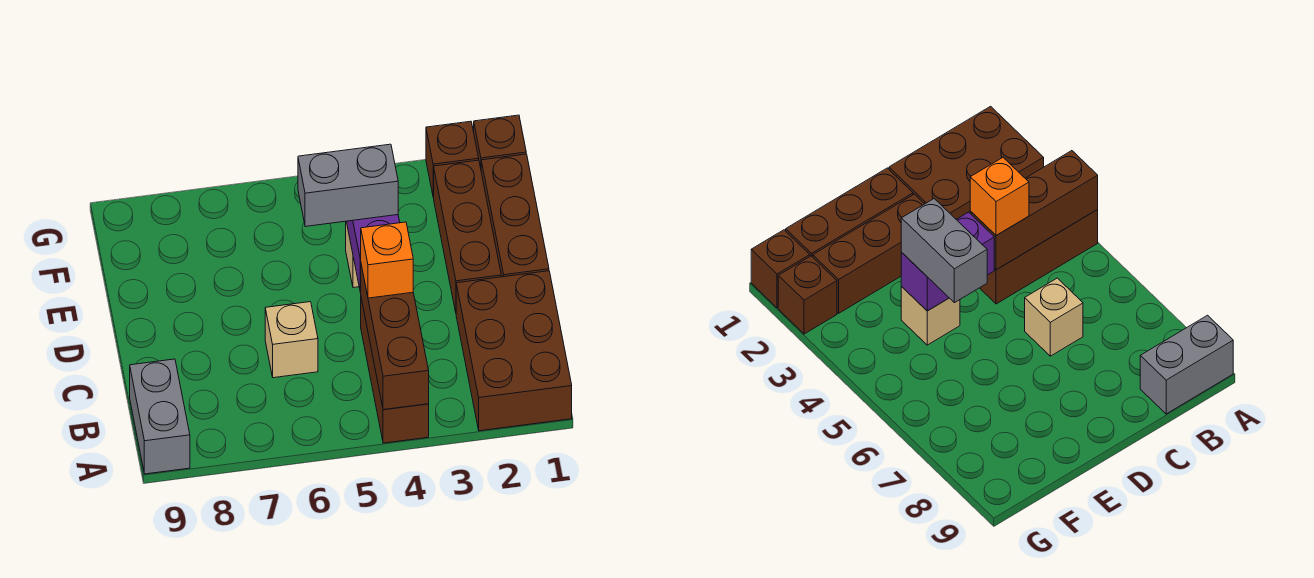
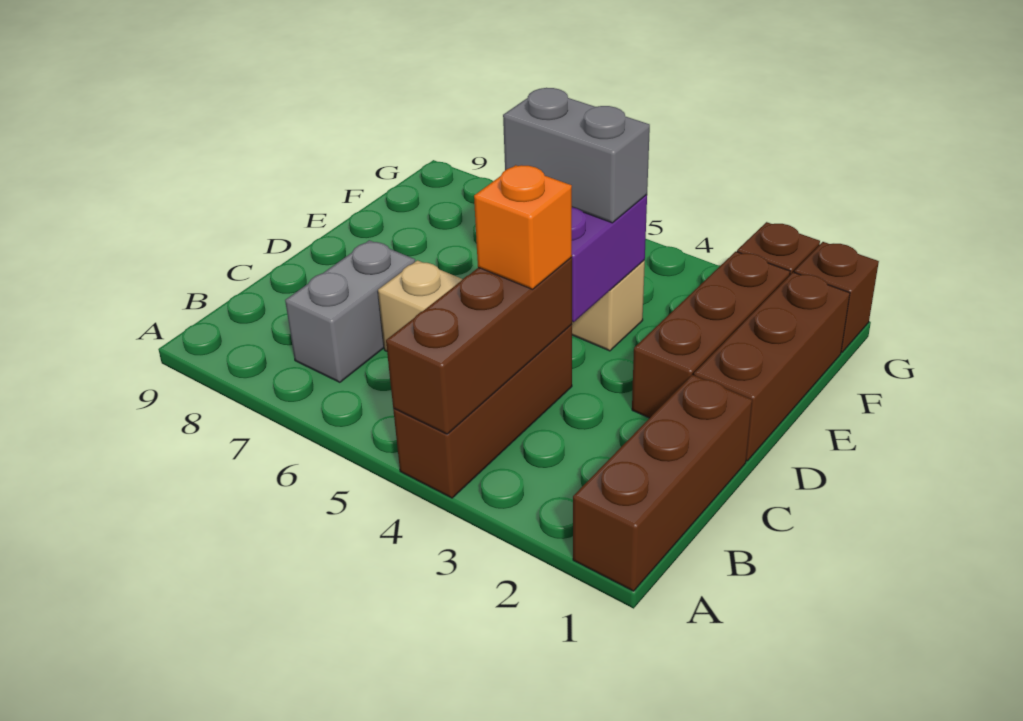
brown brick A1:C2 level 1 -> brown brick A1:C1 level 1
grey brick A9:B9 level 1 -> grey brick B7:C7 level 1

